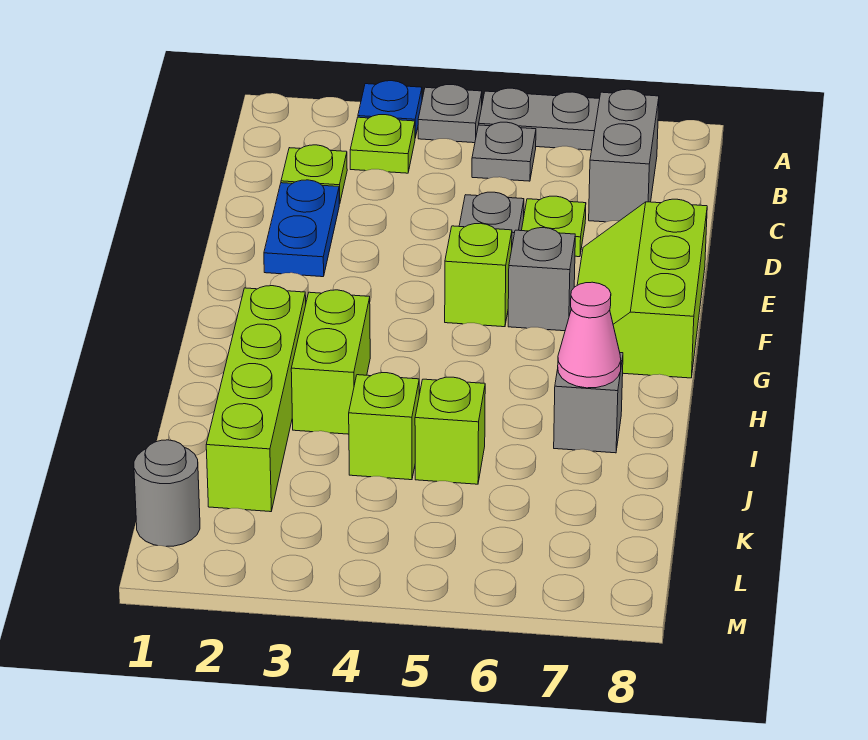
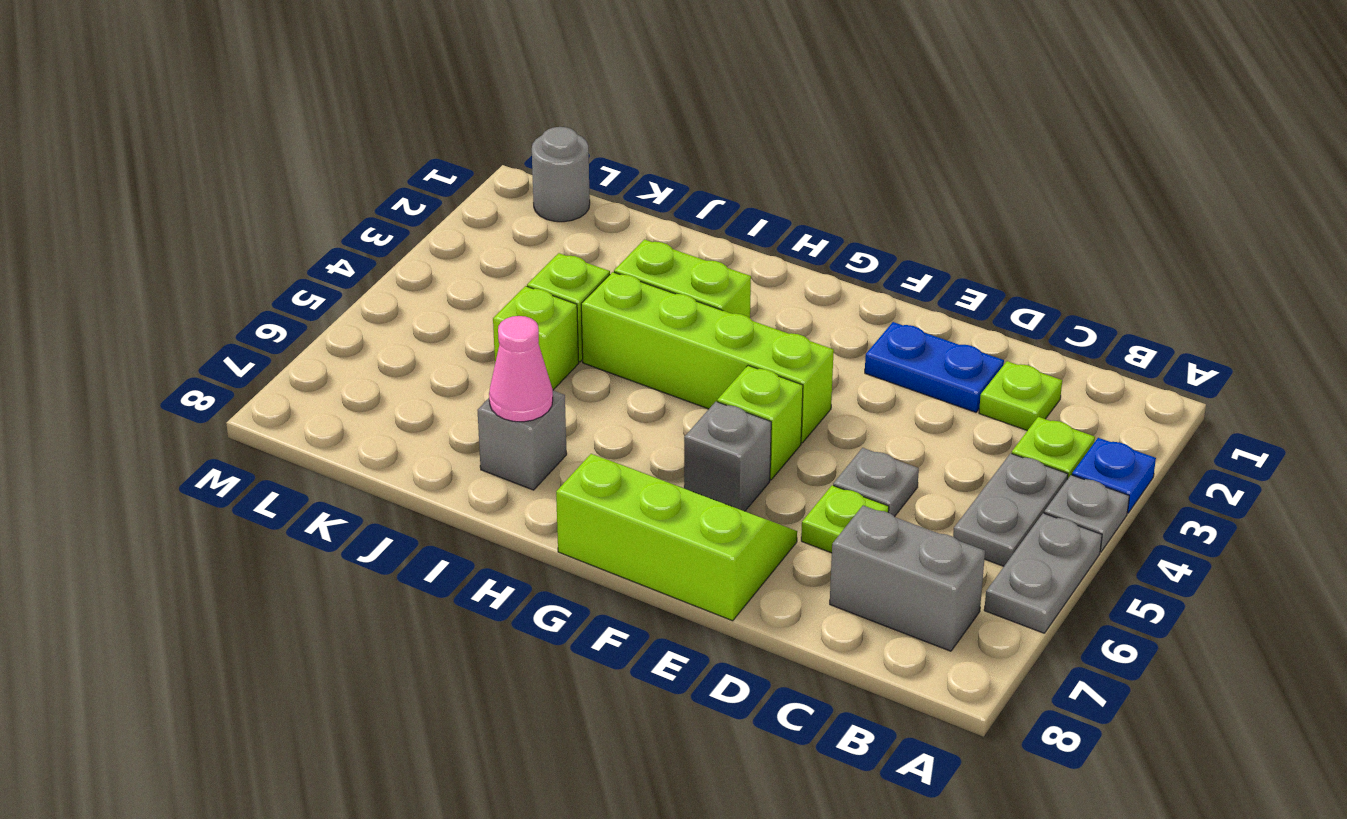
grey plate B5 level 1 -> grey plate B4:B5 level 1
lime brick H2:K2 level 1 -> lime brick F4:I4 level 1

